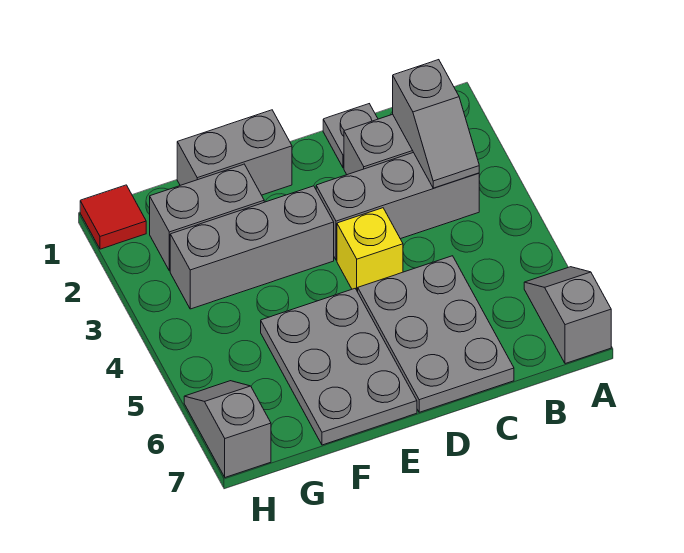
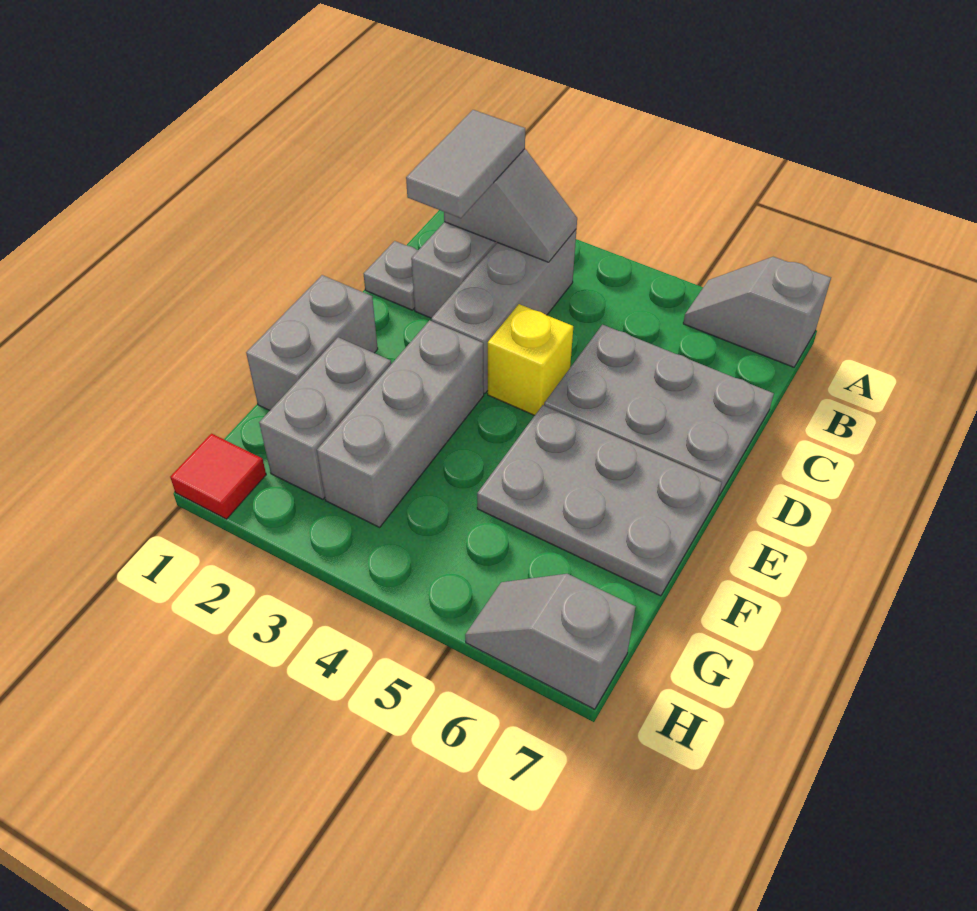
none -> grey tile B2:C2 level 3

